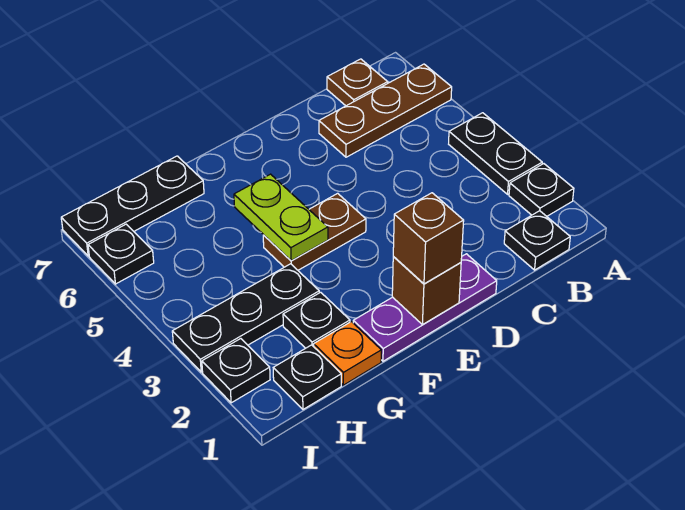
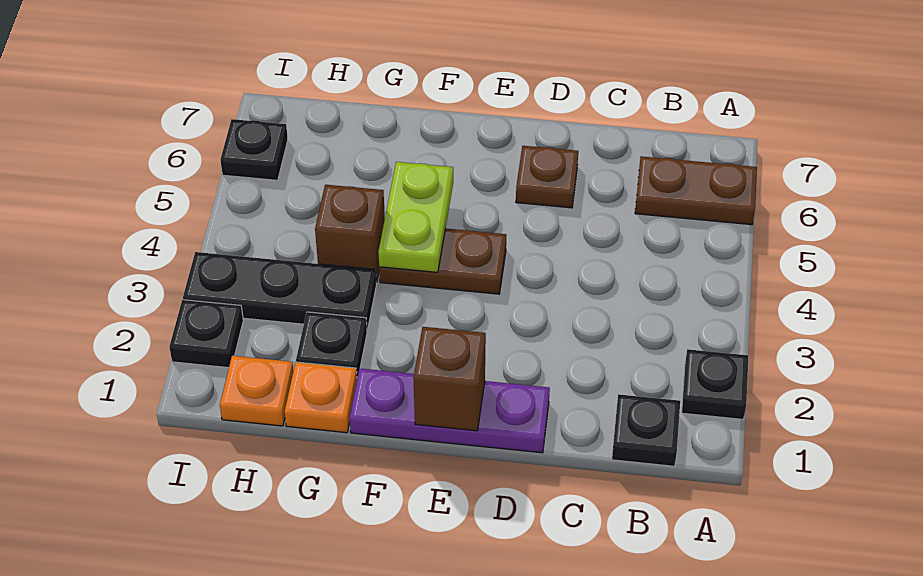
black plate A3:A4 level 1 -> none
brown plate A6:C6 level 1 -> brown plate A6:B6 level 1
brown plate B7 level 1 -> brown plate D6 level 1
brown brick E1 level 3 -> brown brick G4 level 1
black plate G7:I7 level 1 -> none
black plate H1 level 1 -> orange plate H1 level 1

